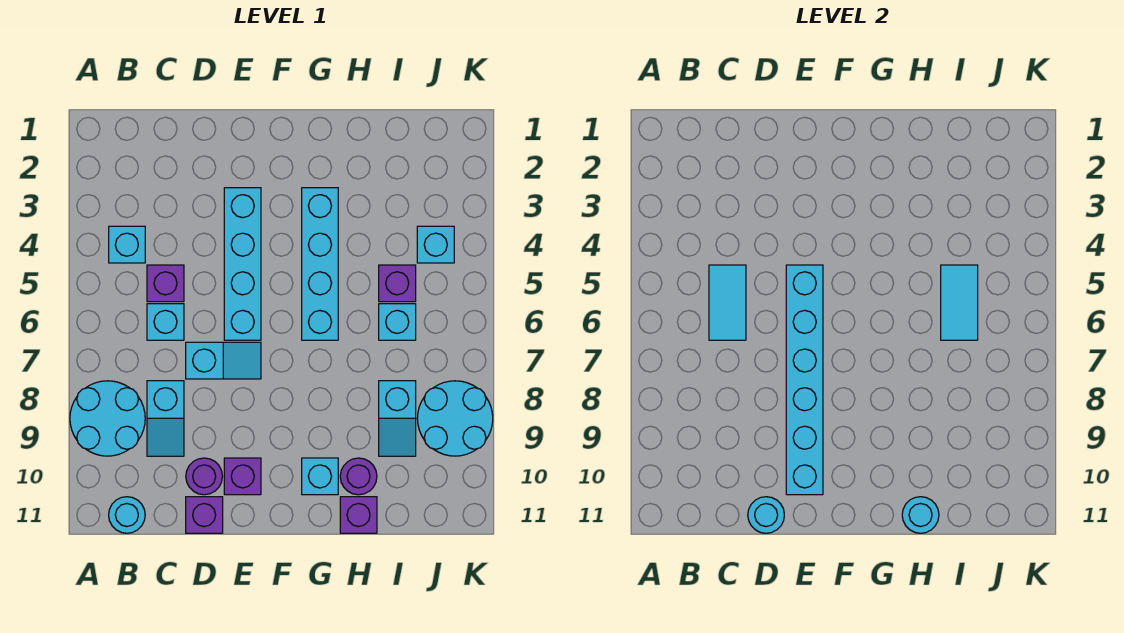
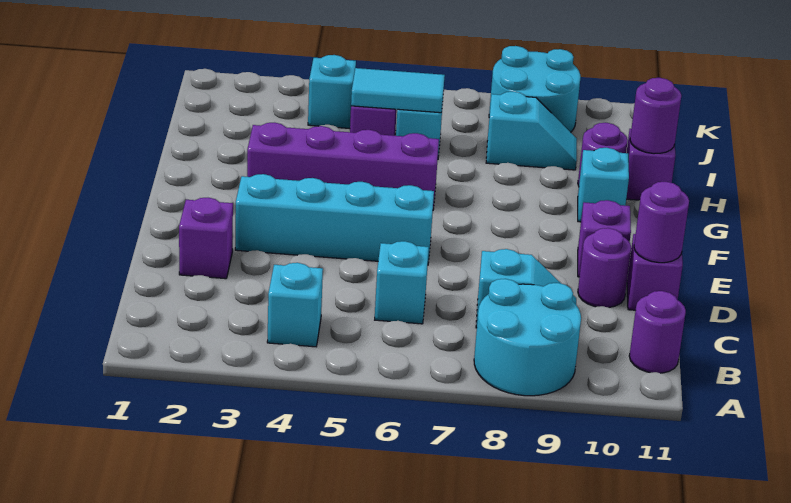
cyan round brick B11 level 1 -> purple round brick B11 level 1
purple brick C5 level 1 -> purple brick D2 level 1
cyan tile C5:C6 level 2 -> none
cyan slope D7:E7 level 1 top D -> none
cyan round brick D11 level 2 -> purple round brick D11 level 2
cyan brick E5:E10 level 2 -> none
cyan brick G3:G6 level 1 -> purple brick G3:G6 level 1
cyan round brick H11 level 2 -> purple round brick H11 level 2

